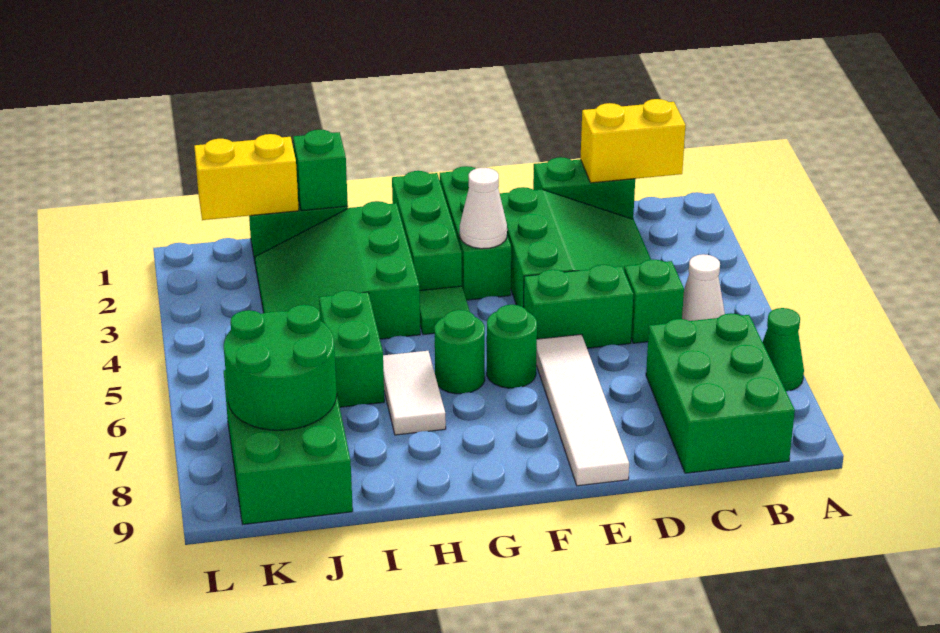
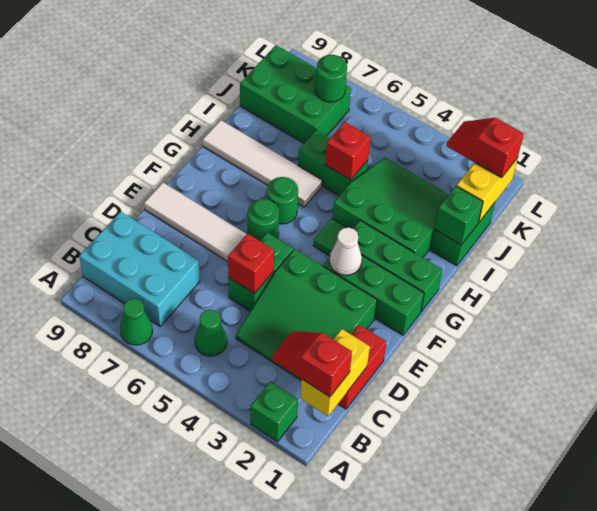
none -> red slope B1:B2 level 3 top 1
white cone B5 level 1 -> green cone B5 level 1
green brick B7:C9 level 1 -> cyan brick B7:C9 level 1
green brick C1:D1 level 1 -> red brick C1:D1 level 1
green brick C5 level 1 -> green brick A2 level 1
none -> red brick D5 level 2
white tile H6:H7 level 1 -> white tile H6:H9 level 1
none -> red brick I5 level 2
green round brick J7:K8 level 2 -> green round brick K7 level 2
none -> red slope K1:K2 level 3 top 1

